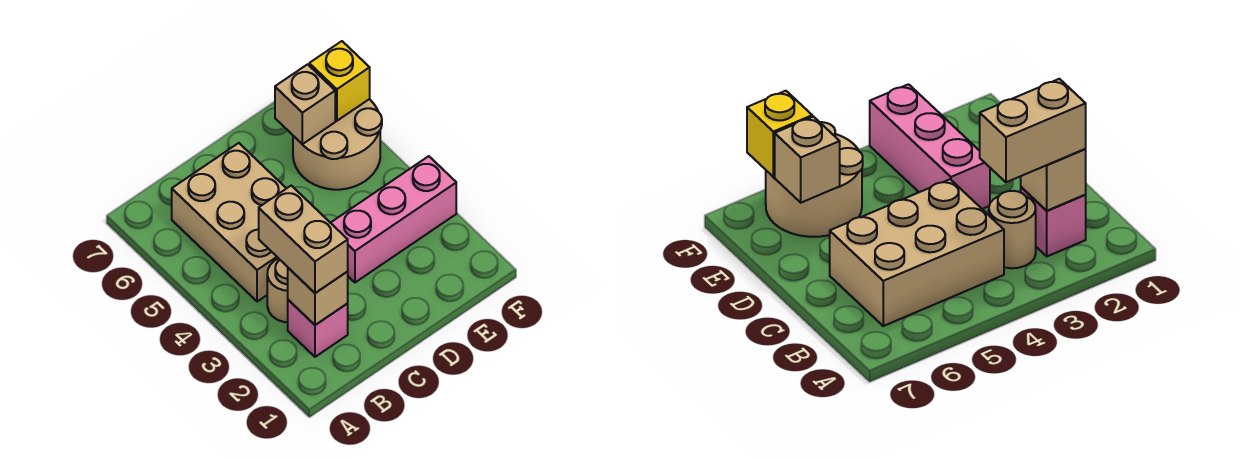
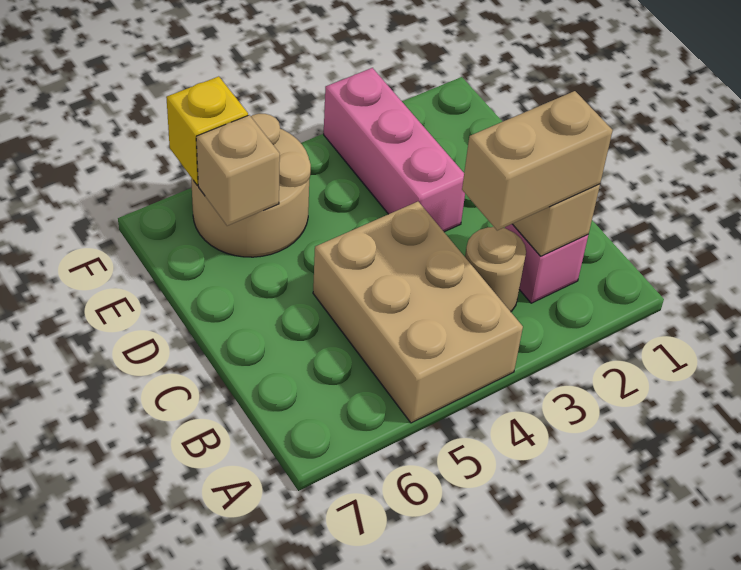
tan brick B4:C6 level 1 -> tan brick A4:C5 level 1

